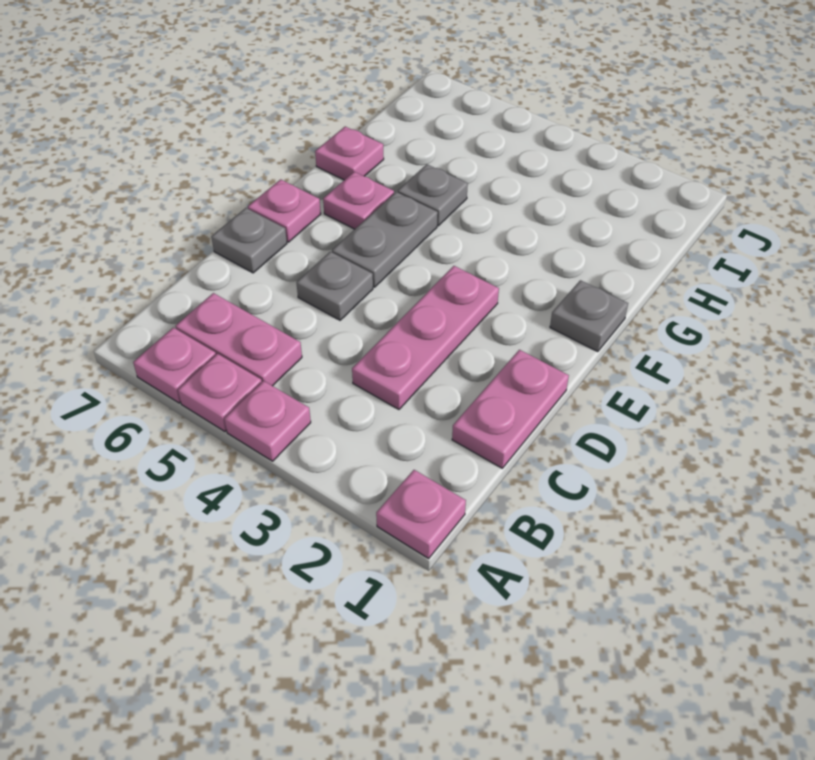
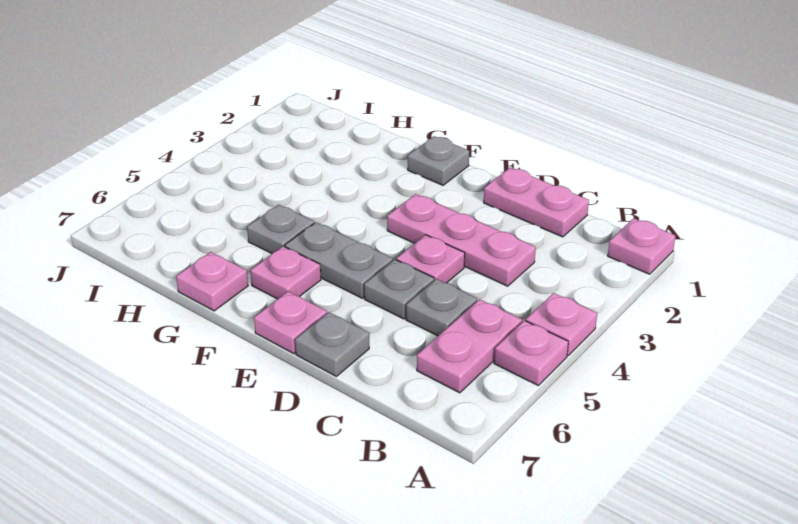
pink plate A6 level 1 -> pink plate D4 level 1
none -> grey plate C5 level 1

